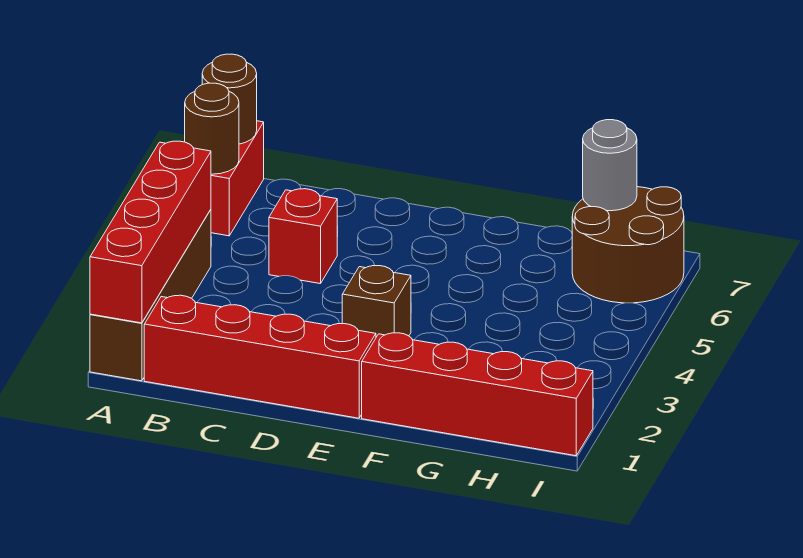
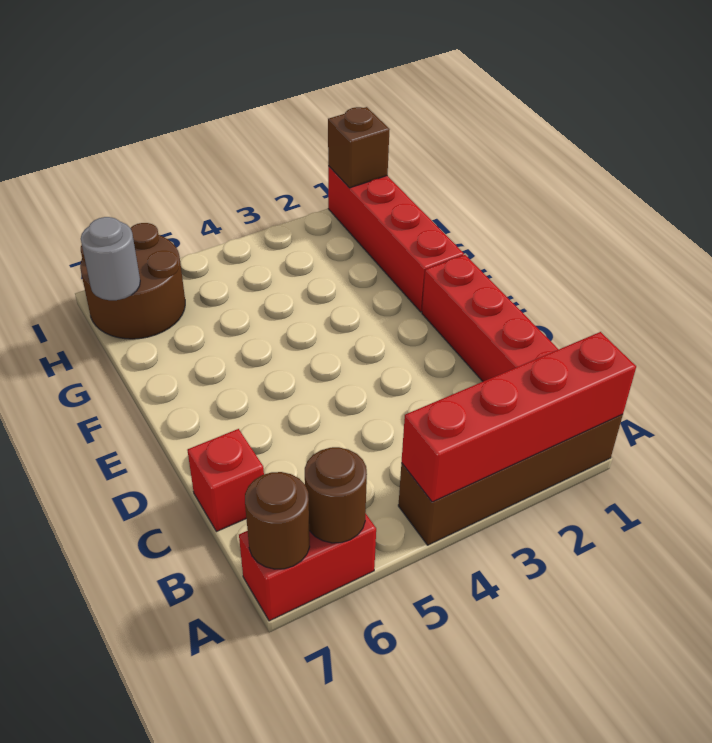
red brick C5 level 1 -> red brick C7 level 1
brown brick E3 level 1 -> brown brick I1 level 2

